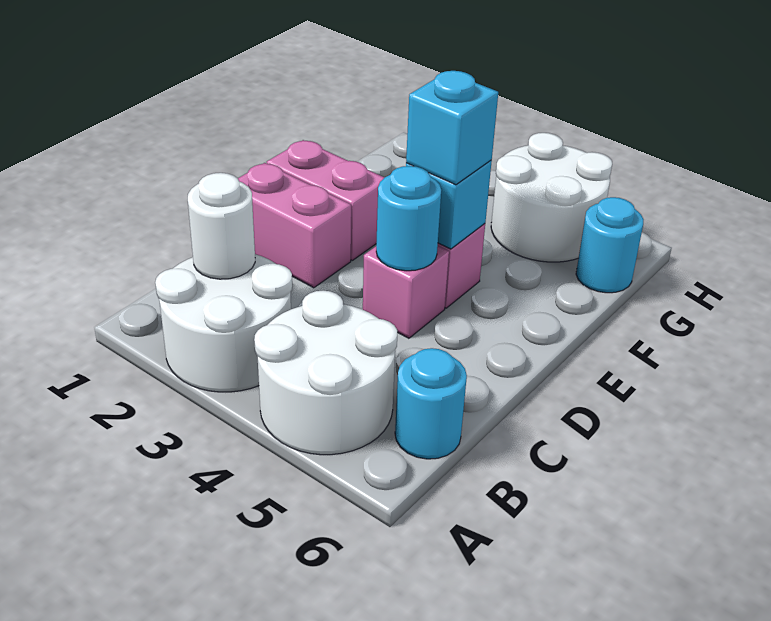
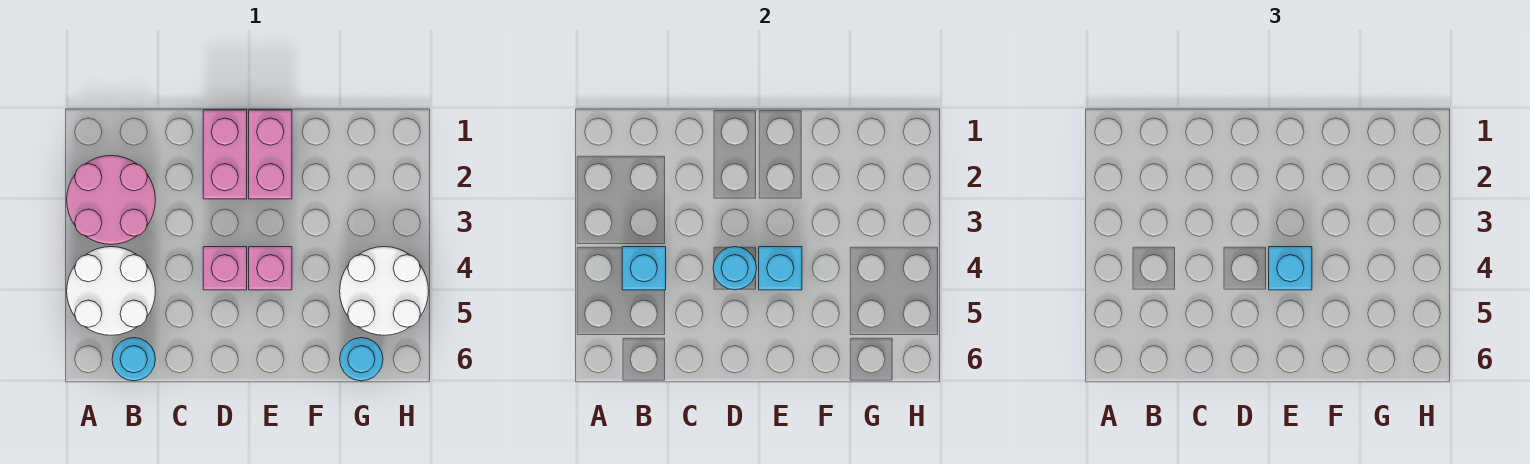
white round brick A2:B3 level 1 -> pink round brick A2:B3 level 1
white round brick B2 level 2 -> none
none -> cyan brick B4 level 2

